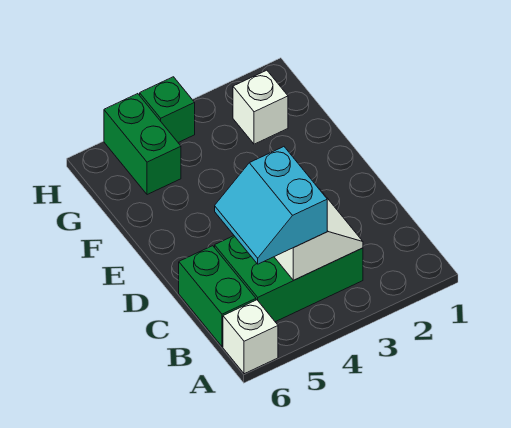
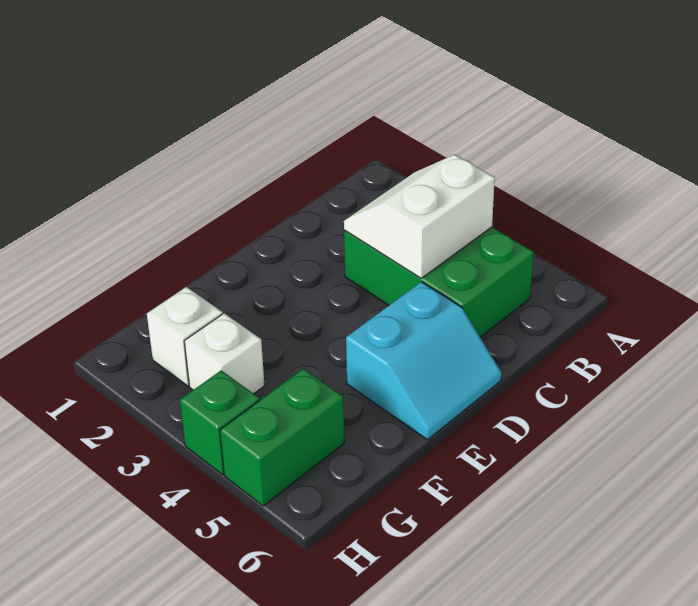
white brick A6 level 1 -> white brick G3 level 1
cyan slope B4:C5 level 3 top 4 -> cyan slope D5:E6 level 1 top 5
green brick B6:C6 level 1 -> none

